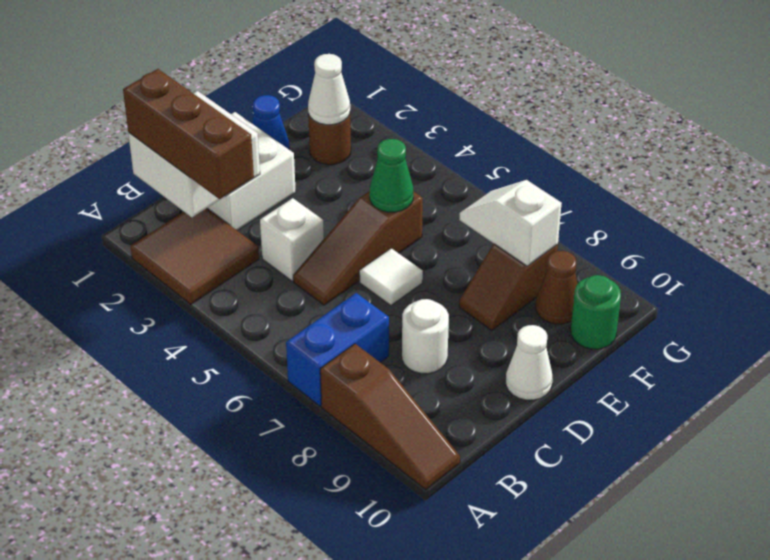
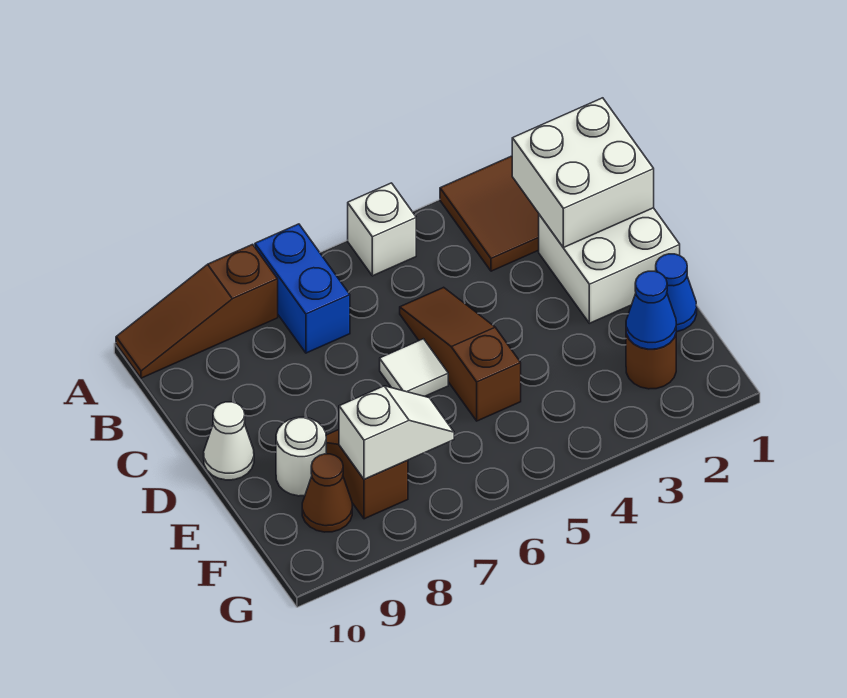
brown brick B1:B3 level 3 -> none
white brick C4 level 1 -> white brick A5 level 1
white round brick C8 level 1 -> white round brick E9 level 1
green cone E5 level 2 -> none
white cone F2 level 2 -> blue cone F2 level 2
green round brick F10 level 1 -> none

